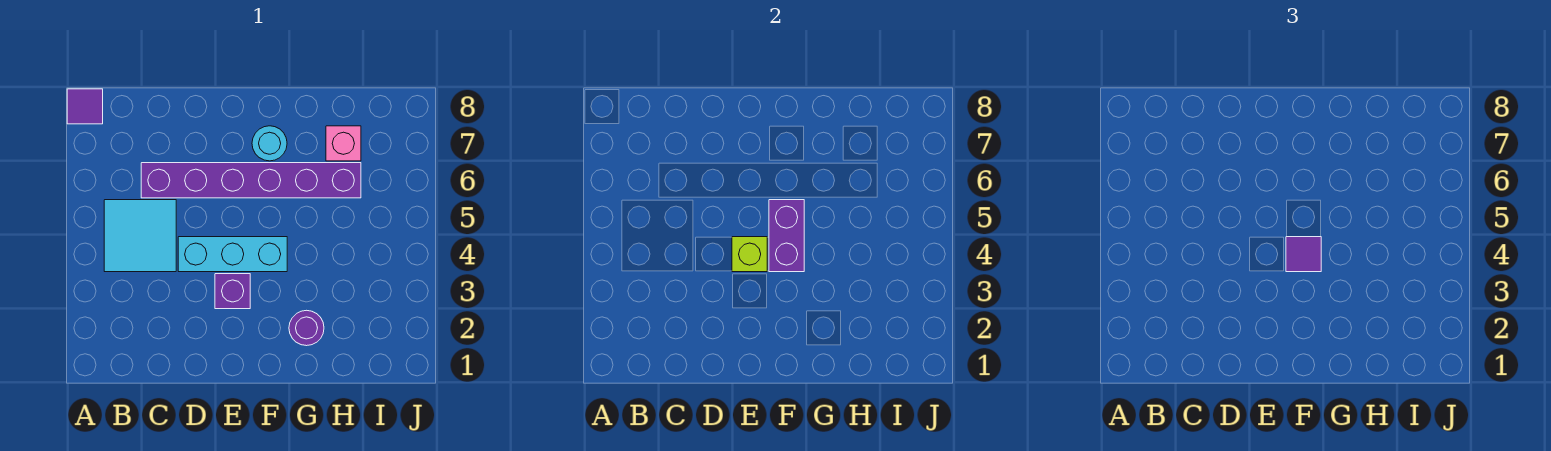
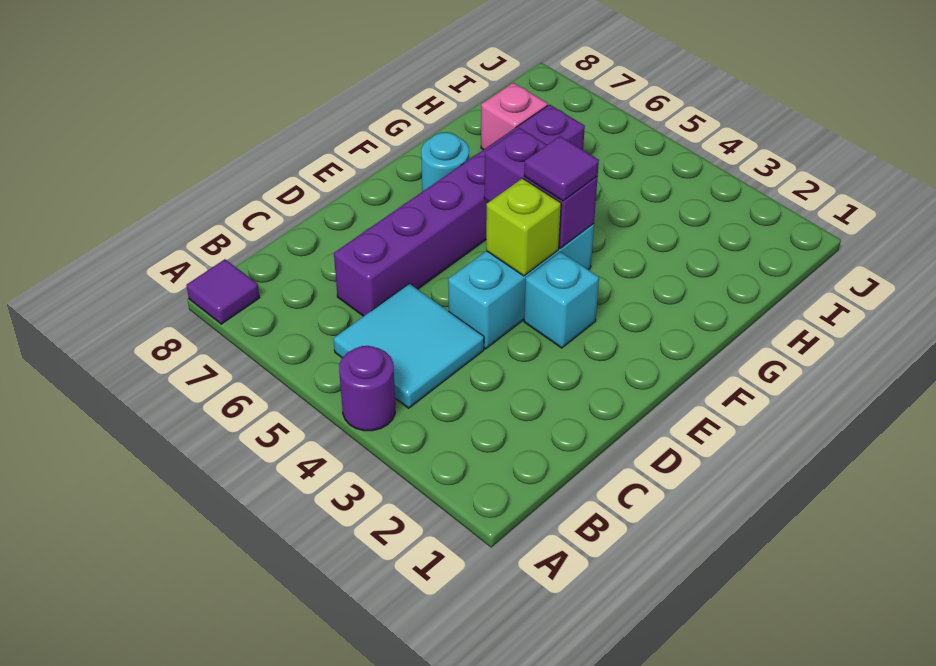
purple brick E3 level 1 -> cyan brick E3 level 1
purple round brick G2 level 1 -> purple round brick A4 level 1

